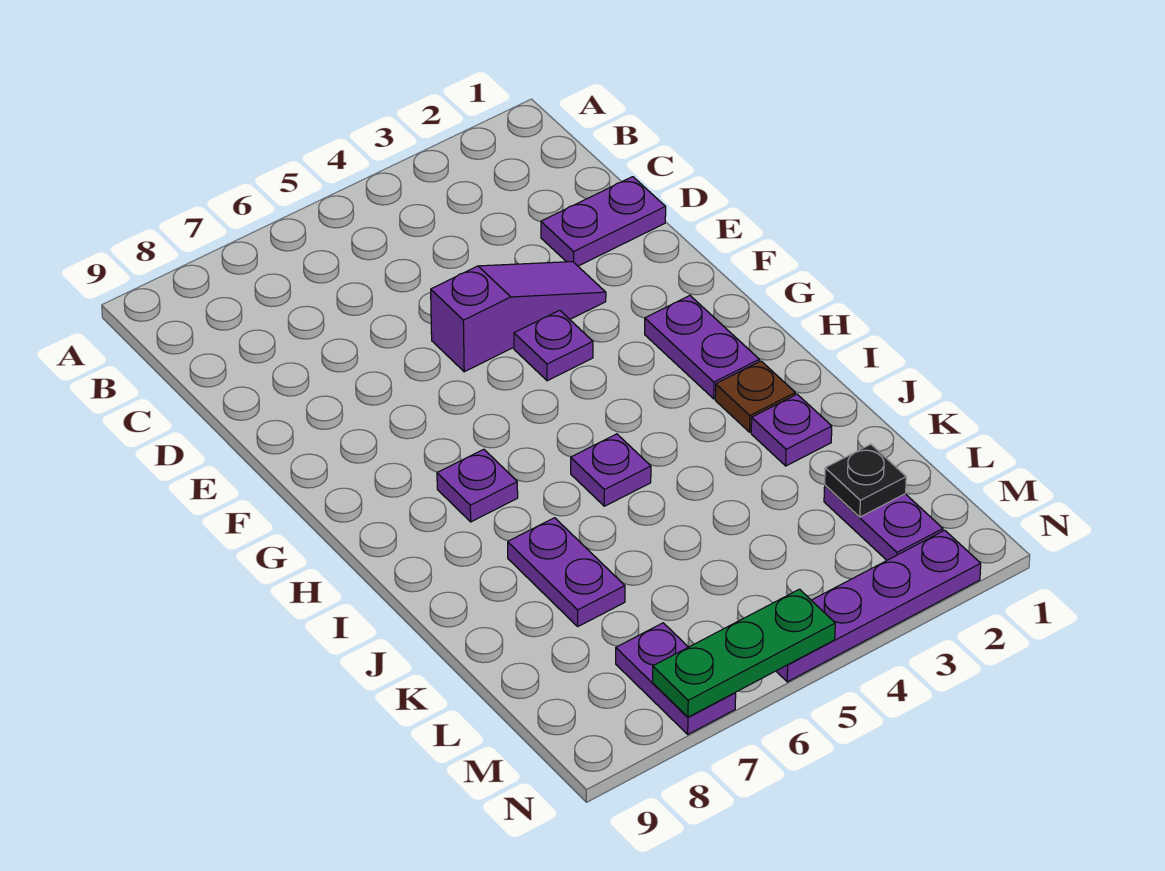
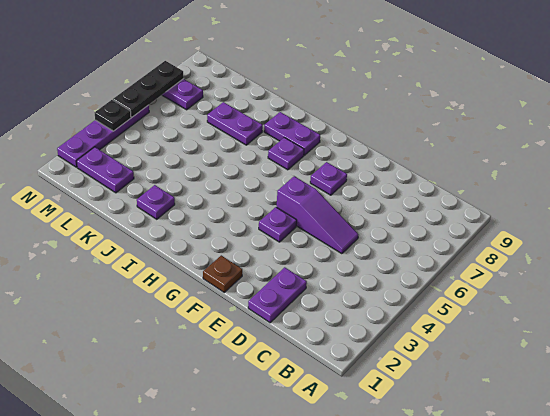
purple slope E3:E5 level 1 top 5 -> purple slope D5:F5 level 1 top F
purple plate G2:H2 level 1 -> purple plate H8:I8 level 1
brown plate I2 level 1 -> brown plate F1 level 1
purple plate I5 level 1 -> purple plate F7 level 1
black plate L2 level 2 -> black plate N4 level 2
green plate N5:N7 level 2 -> black plate N5:N7 level 2

